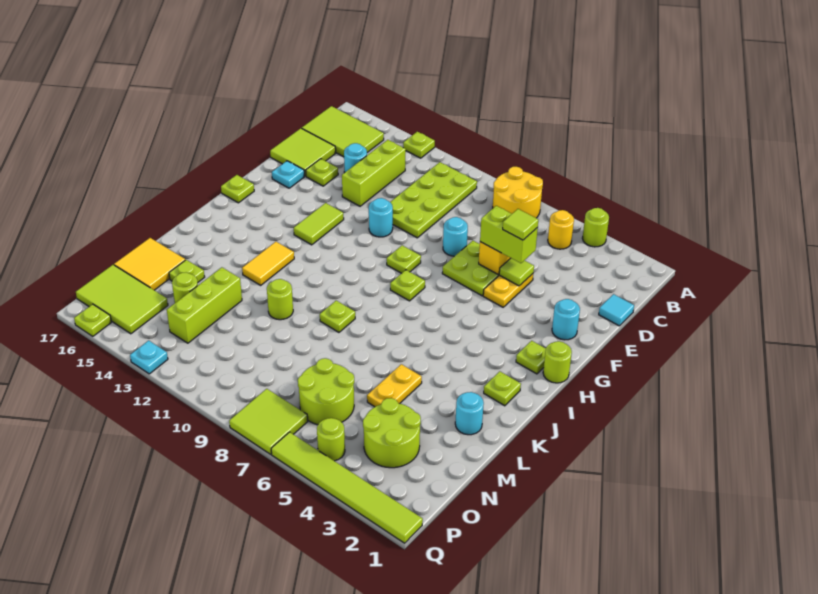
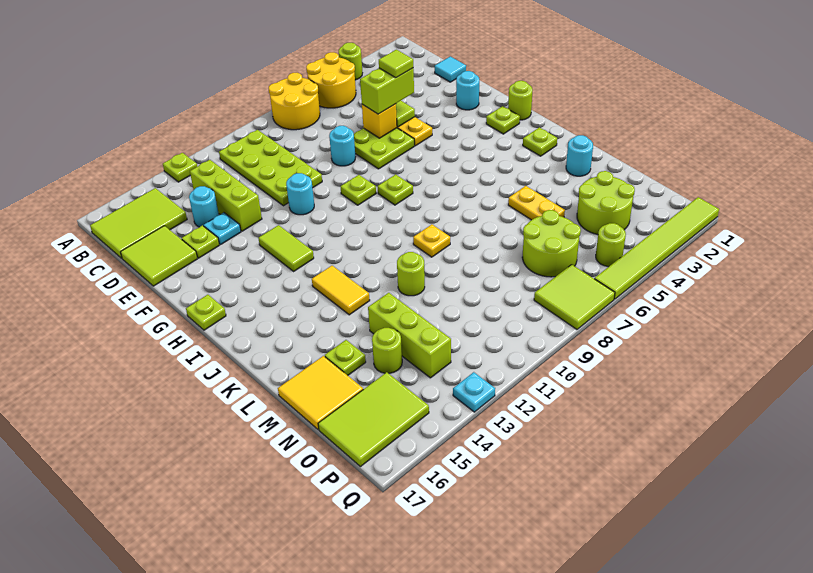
yellow round brick B5 level 1 -> yellow round brick A5:B6 level 1
cyan plate F16 level 1 -> cyan plate E14 level 1
lime plate K9 level 1 -> yellow plate K9 level 1
lime plate Q16 level 1 -> none

